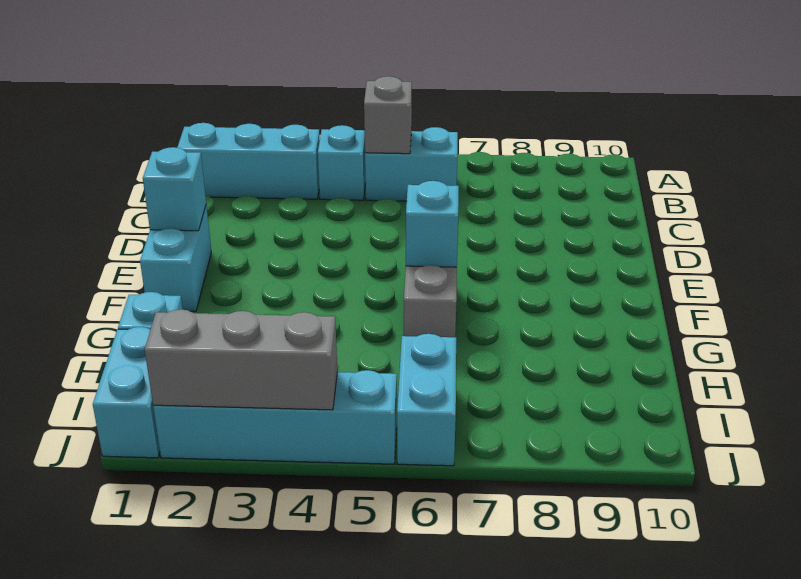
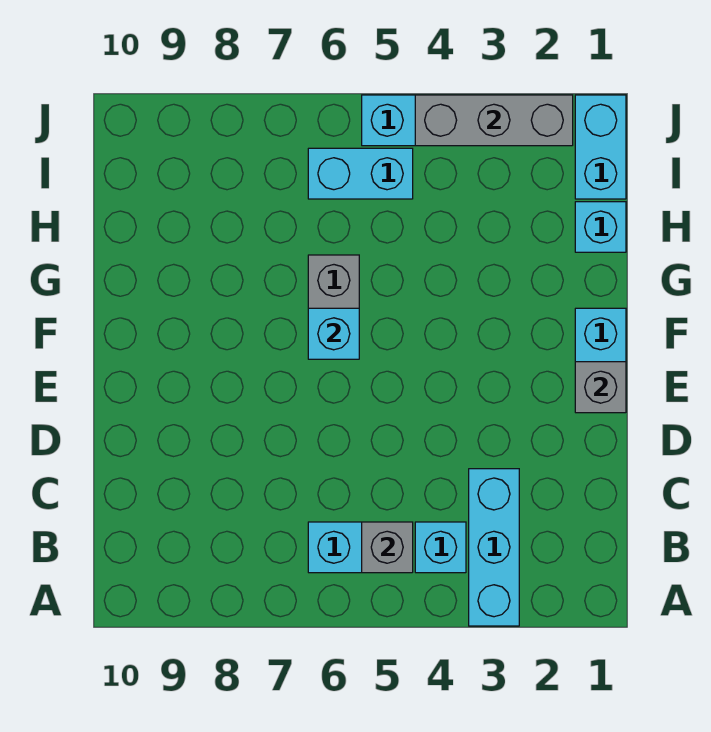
cyan brick B1:B3 level 1 -> cyan brick A3:C3 level 1
cyan brick E1 level 2 -> grey brick E1 level 2
cyan brick I6:J6 level 1 -> cyan brick I5:I6 level 1

